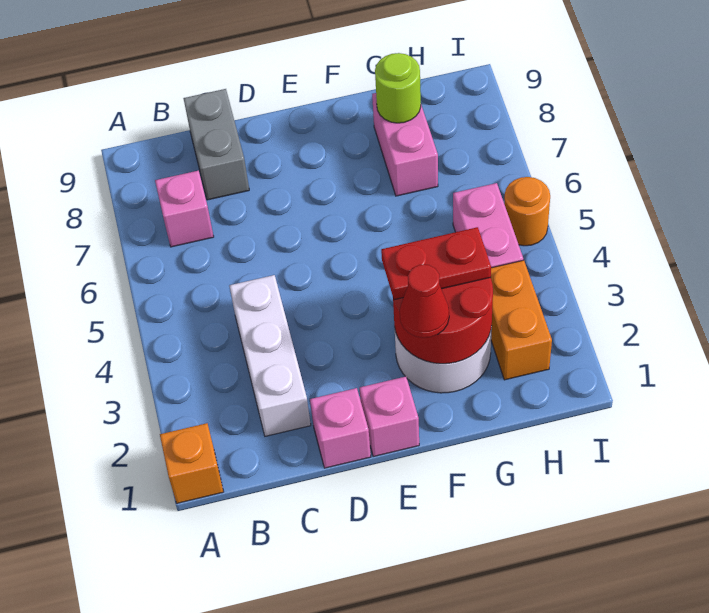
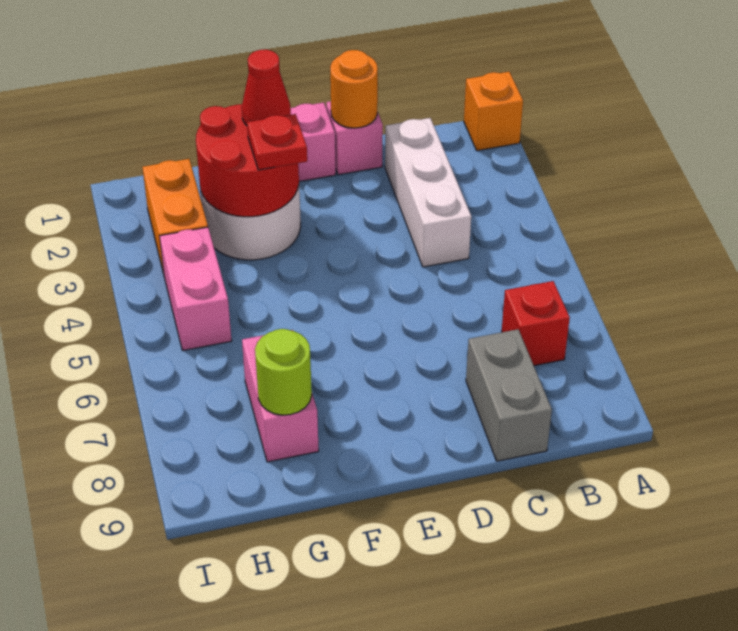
pink brick B7 level 1 -> red brick B7 level 1
red plate F3:G3 level 3 -> red plate F3 level 3
orange round brick I5 level 1 -> orange round brick D1 level 2

